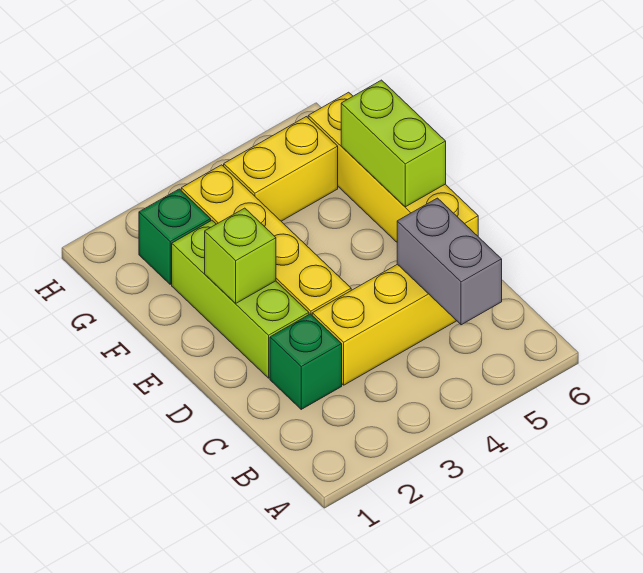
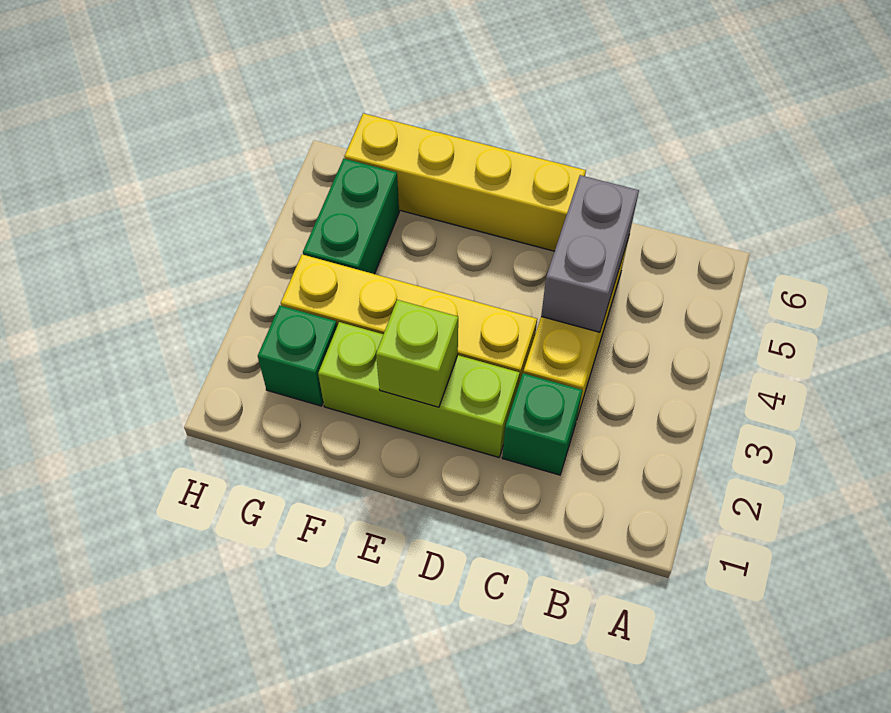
grey brick B5:C5 level 2 -> grey brick C4:C5 level 2
lime brick E6:F6 level 2 -> none
yellow brick G4:G5 level 1 -> green brick G4:G5 level 1

